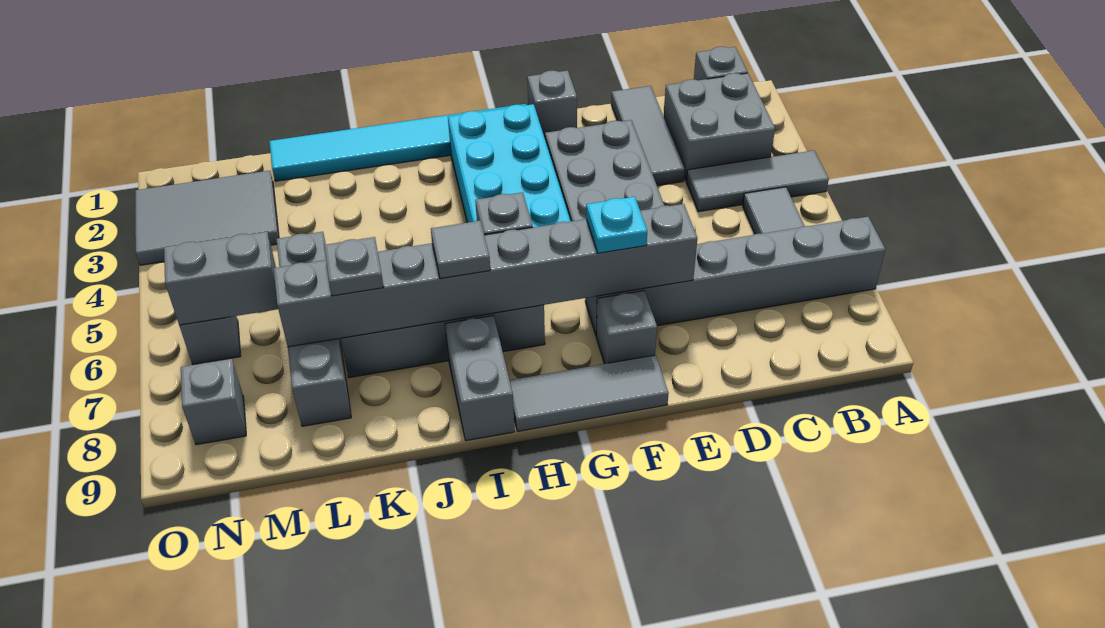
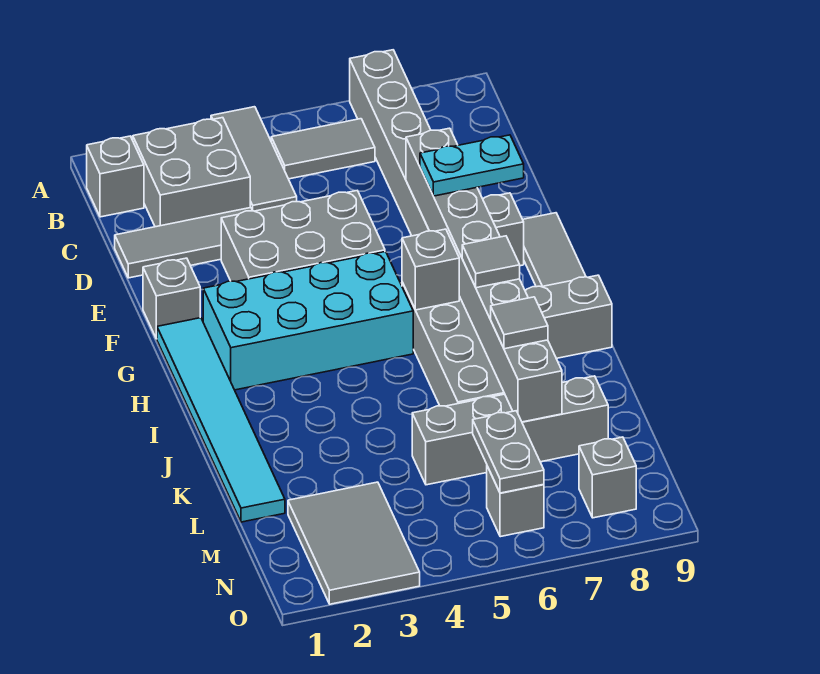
cyan plate F7 level 3 -> cyan plate F7:F8 level 3
grey plate K7 level 3 -> grey tile K7 level 3
grey brick M6:N6 level 2 -> grey plate M6:N6 level 2

